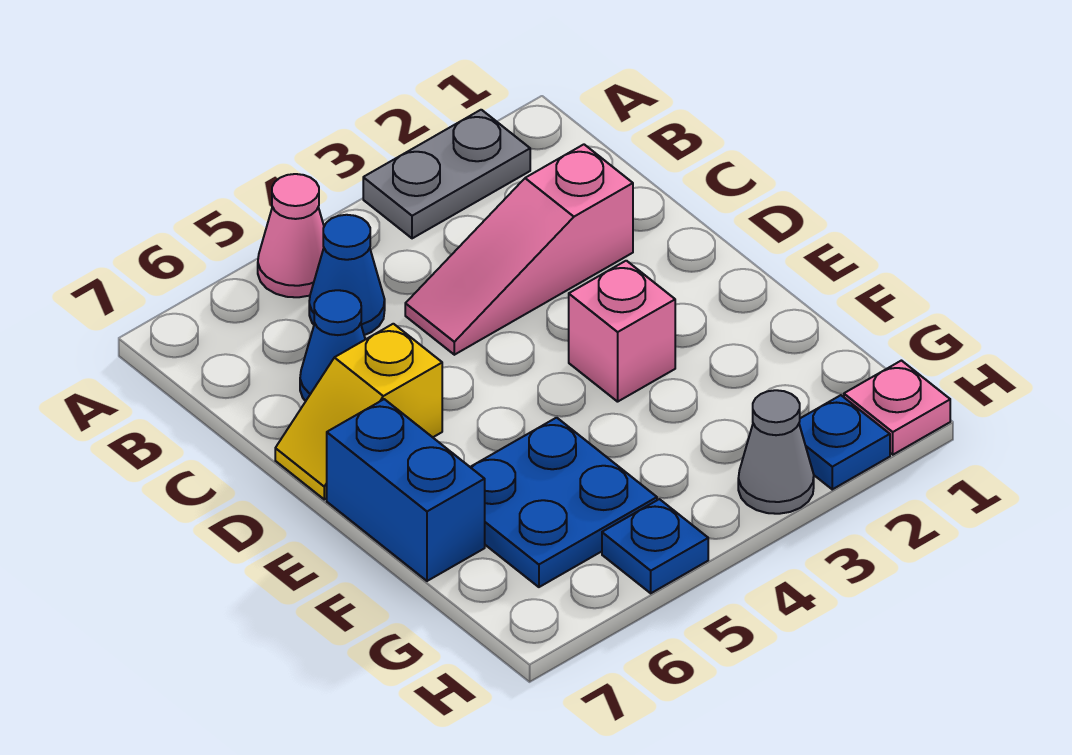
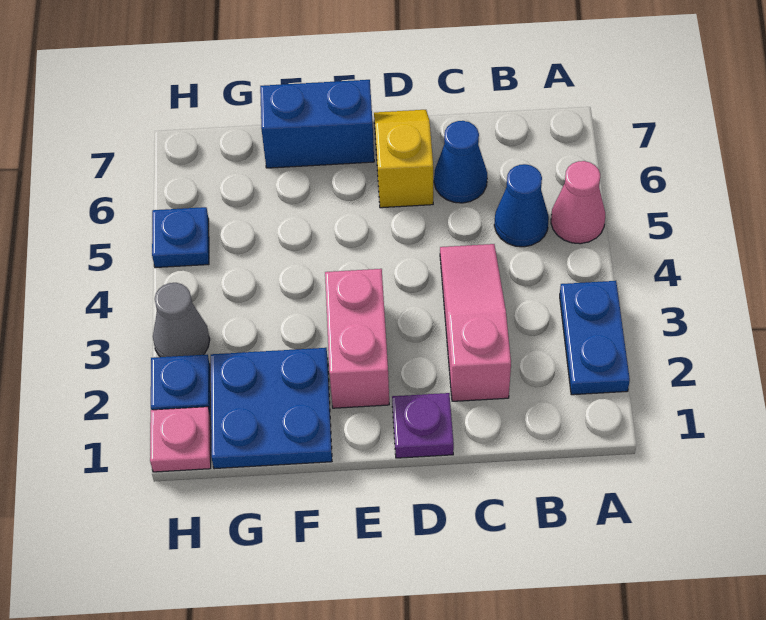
grey plate A2:A3 level 1 -> blue plate A2:A3 level 1
none -> purple plate D1 level 1
pink brick E3 level 1 -> pink brick E2:E3 level 1
blue plate F5:G6 level 1 -> blue plate F1:G2 level 1

